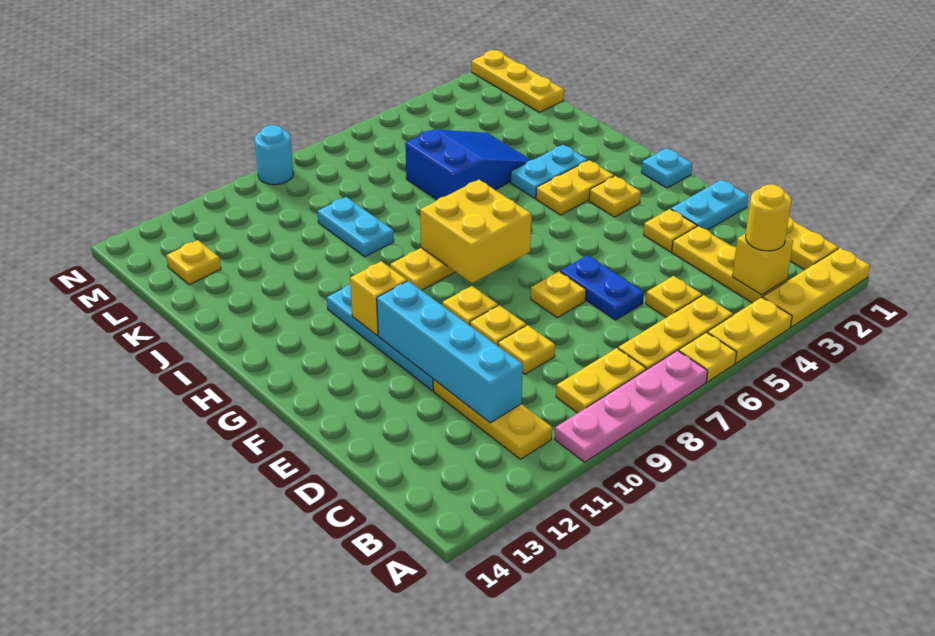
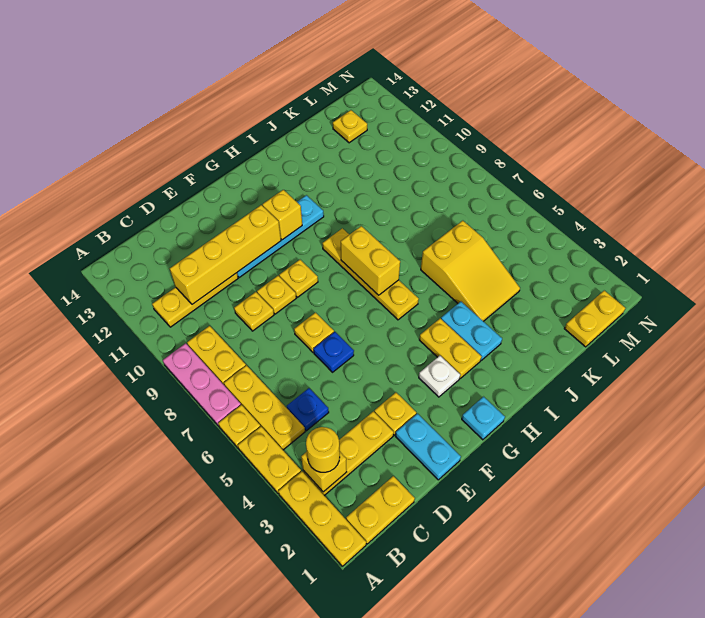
pink plate A7:A10 level 1 -> pink plate A7:A9 level 1
yellow plate C5 level 1 -> blue plate C5 level 1
cyan brick C11:F11 level 2 -> yellow brick C11:F11 level 2
blue plate D6:E6 level 1 -> blue plate E6 level 1
yellow plate G3 level 1 -> white plate G3 level 1
yellow brick G7:H8 level 2 -> yellow brick H7:H8 level 2
blue slope J4:K6 level 1 top 6 -> yellow slope J4:K6 level 1 top 6
cyan plate J9:K9 level 1 -> none
yellow plate L1:N1 level 1 -> yellow plate L1:M1 level 1
cyan round brick N9 level 1 -> none

